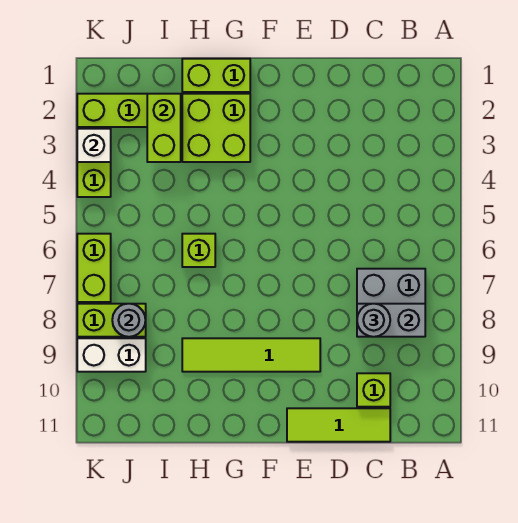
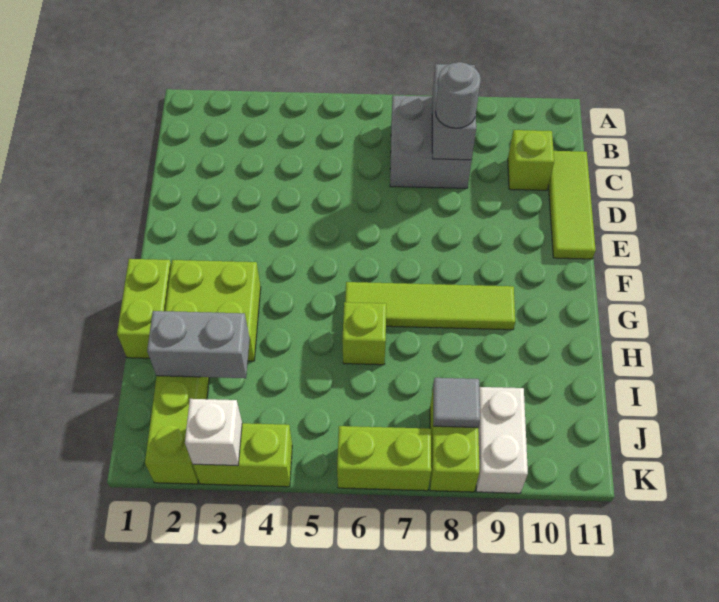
lime tile E9:H9 level 1 -> lime tile G6:G9 level 1
lime brick I2:I3 level 2 -> grey brick I2:I3 level 2
grey round brick J8 level 2 -> grey tile J8 level 2

